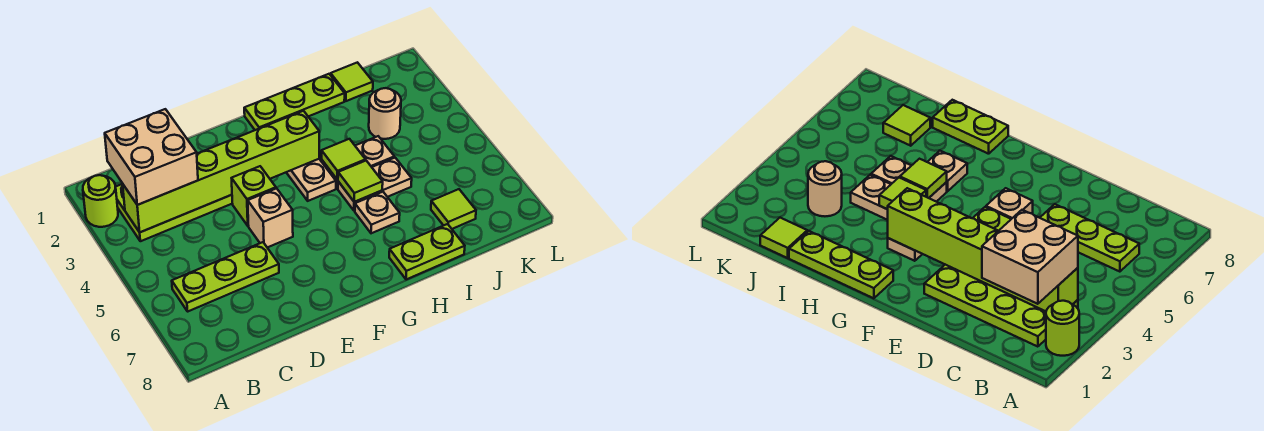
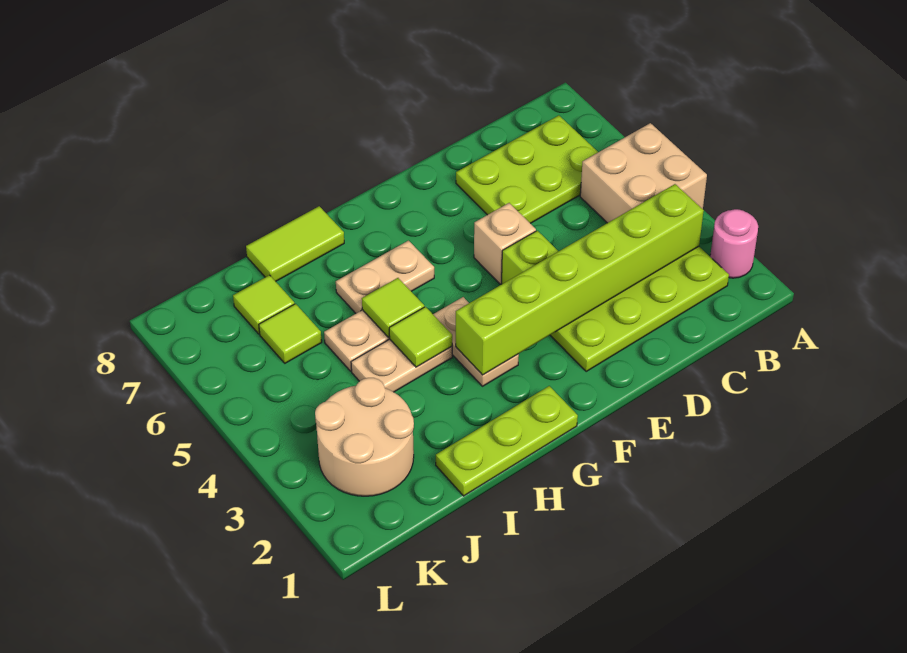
lime round brick A2 level 1 -> pink round brick A2 level 1
tan brick B2:C3 level 3 -> tan brick A4:B5 level 1
lime plate B6:D6 level 1 -> lime plate B6:D7 level 1
tan plate H6 level 1 -> tan plate G6:H6 level 1
lime plate H8:I8 level 1 -> lime tile H8:I8 level 1
lime tile J1 level 1 -> lime tile J6 level 1
tan round brick J3 level 1 -> tan round brick J2:K3 level 1

